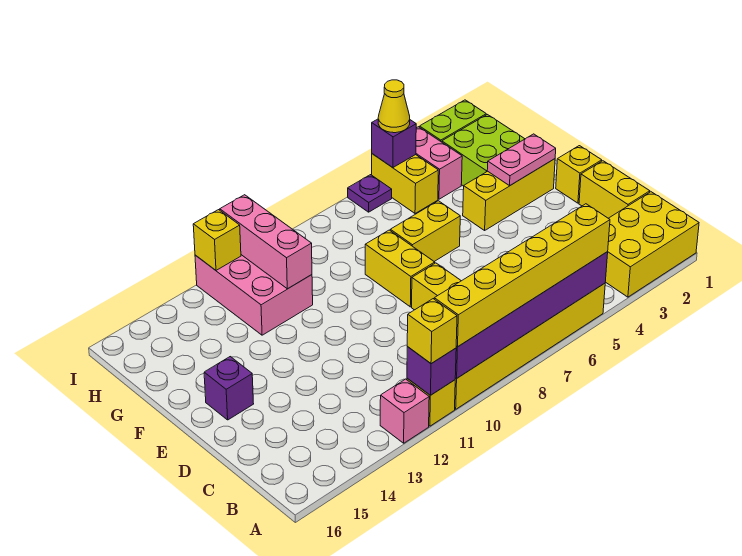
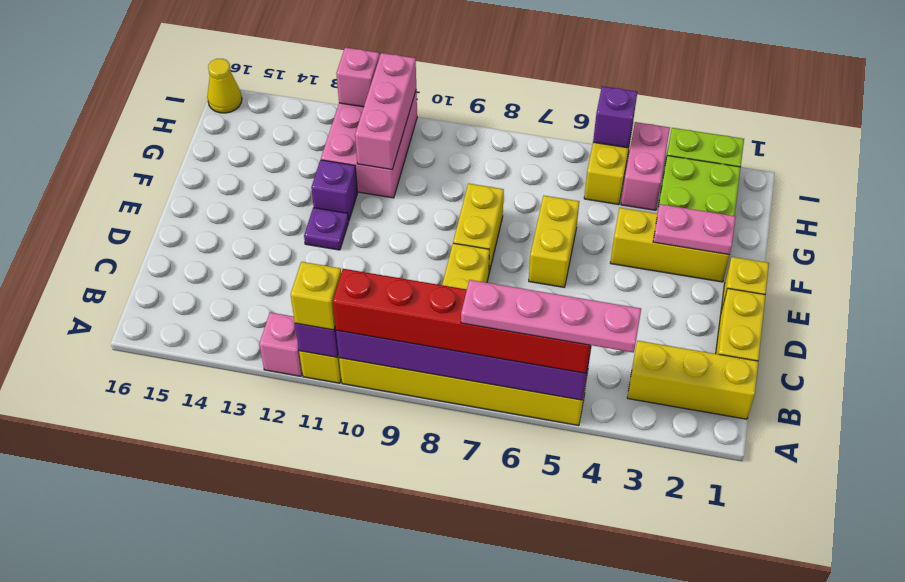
yellow brick A1:B3 level 1 -> yellow brick B1:B3 level 1
none -> pink plate A4:A7 level 4
yellow brick A5:A10 level 3 -> red brick A5:A10 level 3
purple brick E15 level 1 -> purple brick F12 level 1
yellow brick F6:F7 level 1 -> yellow brick E6:F6 level 1
yellow cone I5 level 3 -> yellow cone I16 level 1
purple plate I6 level 1 -> purple plate E12 level 1
yellow brick I12 level 2 -> pink brick I12 level 2

